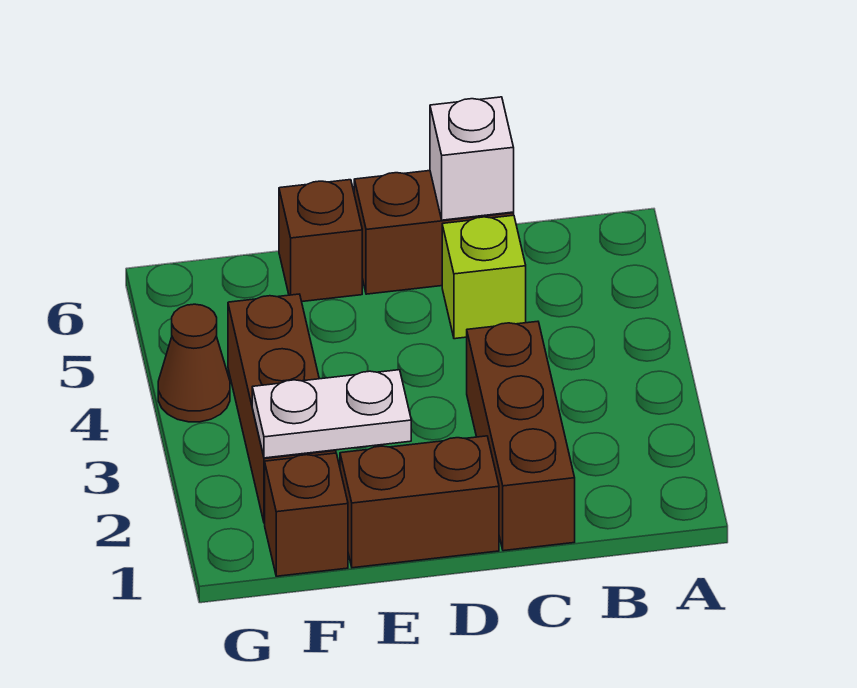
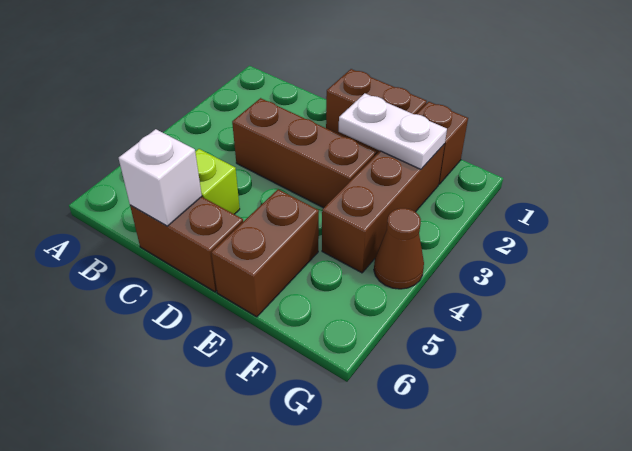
brown brick C1:C3 level 1 -> brown brick C3:E3 level 1
brown brick E6 level 1 -> brown brick E5:E6 level 1

